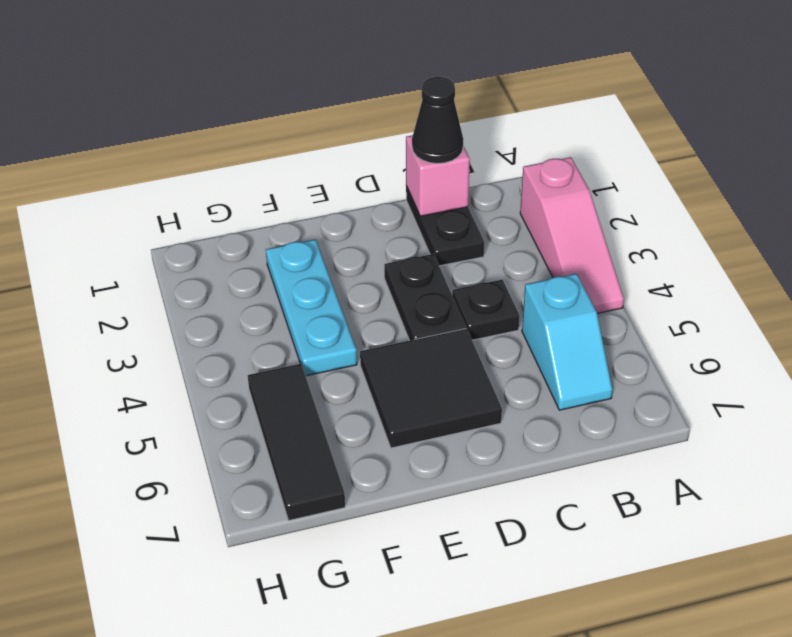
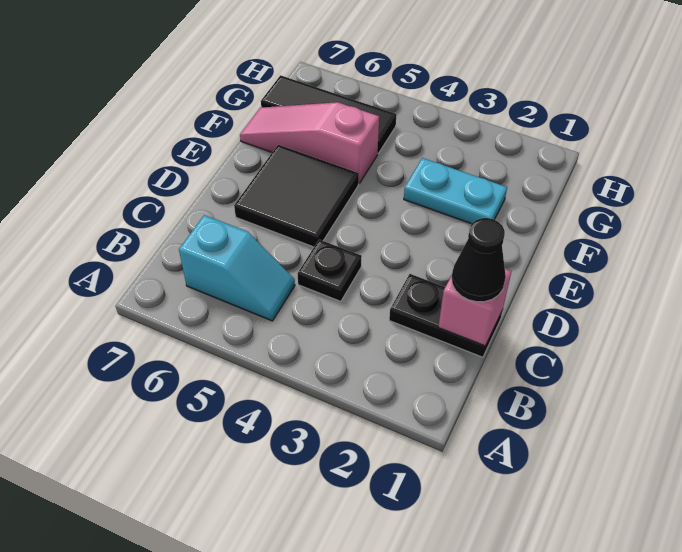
pink slope A2:A4 level 1 top 2 -> pink slope F5:F7 level 1 top 5
cyan slope B5:B6 level 1 top 5 -> cyan slope B5:B6 level 1 top 6
black plate D3:D4 level 1 -> none
cyan plate F2:F4 level 1 -> cyan plate F2:F3 level 1

